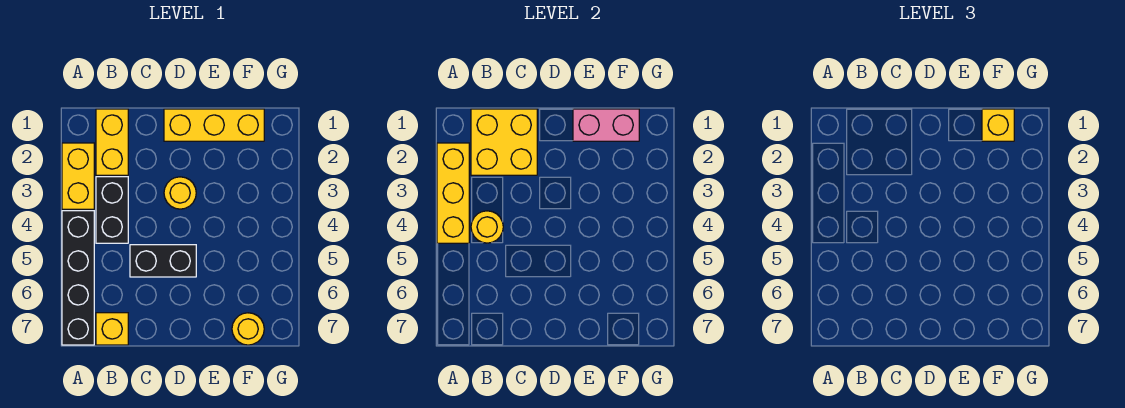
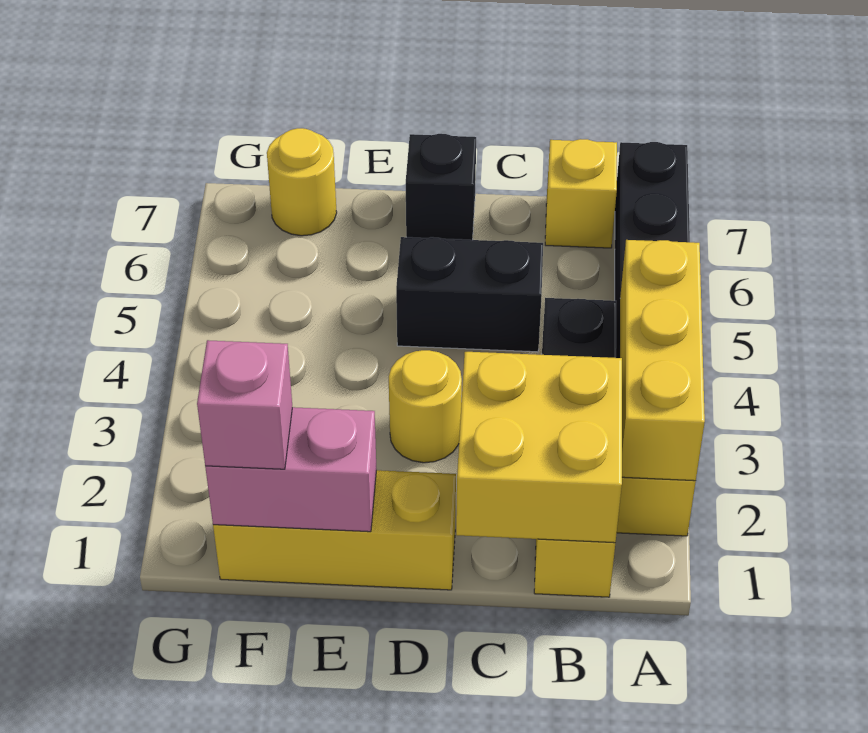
yellow round brick B4 level 2 -> none
none -> black brick D7 level 1
yellow brick F1 level 3 -> pink brick F1 level 3

